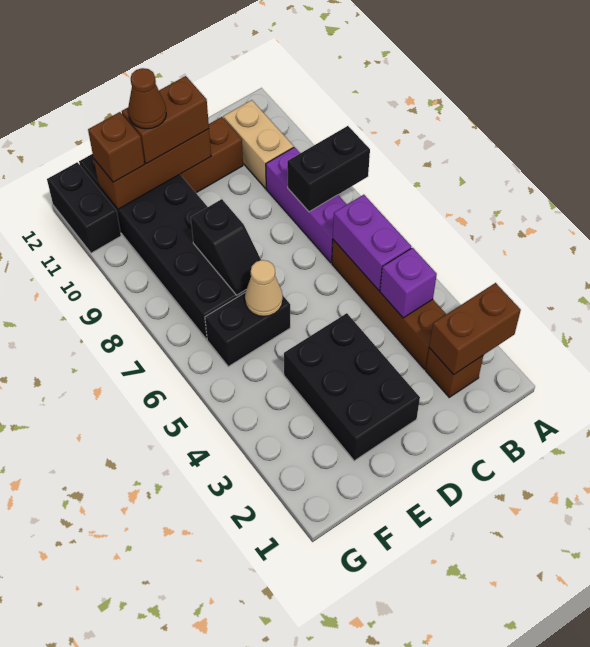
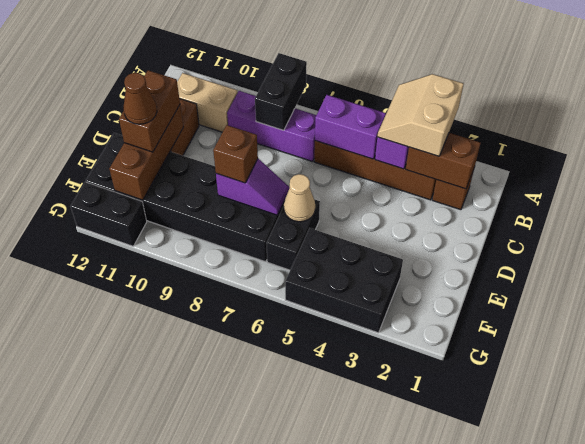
brown brick A2:B2 level 2 -> brown brick B2:B3 level 2
none -> tan slope A3:B4 level 3 top 3
black brick D2:E4 level 1 -> black brick F3:G5 level 1
black slope E7:E8 level 2 top 8 -> purple slope E7:E8 level 2 top 8
brown brick F11 level 3 -> brown brick E8 level 3

